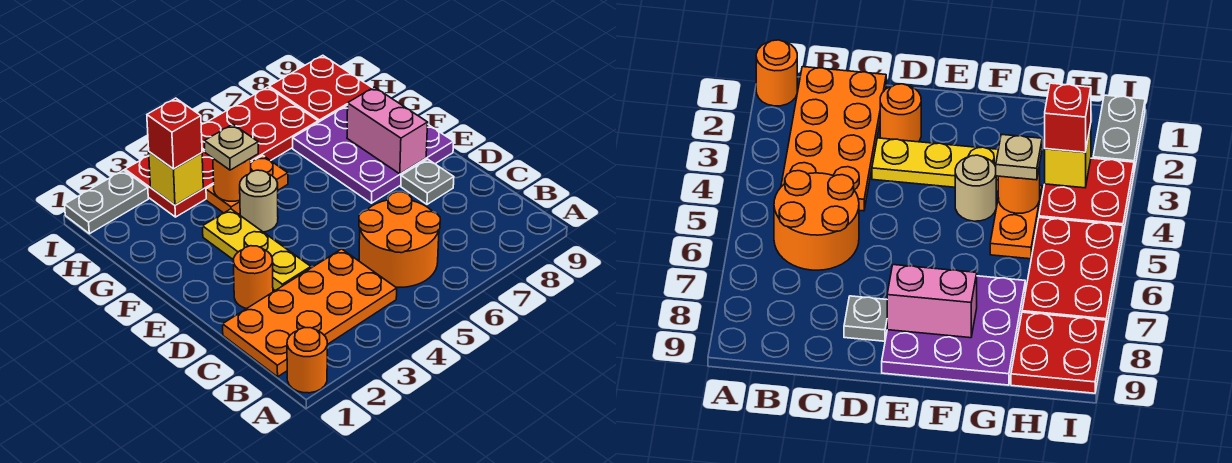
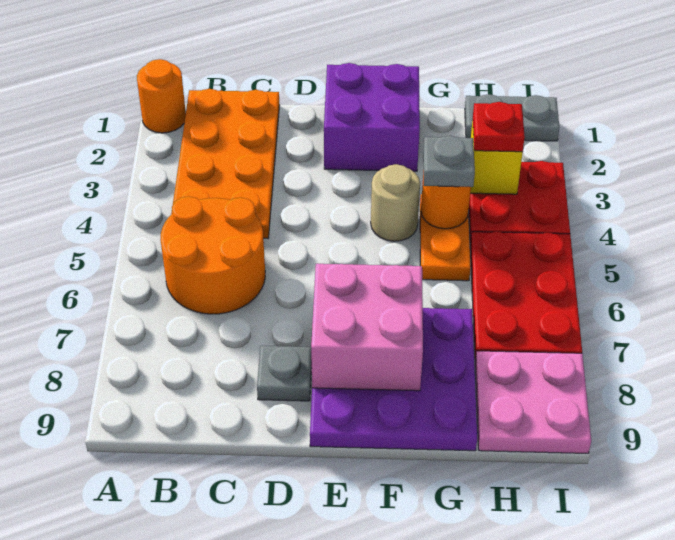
orange round brick D2 level 1 -> none
yellow plate D3:F3 level 1 -> none
none -> purple brick E1:F2 level 1
pink brick E8:F8 level 2 -> pink brick E7:F8 level 2
tan plate G4 level 3 -> grey plate G4 level 3
red brick H3 level 3 -> red plate H3 level 3
red plate H8:I9 level 1 -> pink plate H8:I9 level 1
grey plate I1:I2 level 1 -> grey plate H1:I1 level 1

